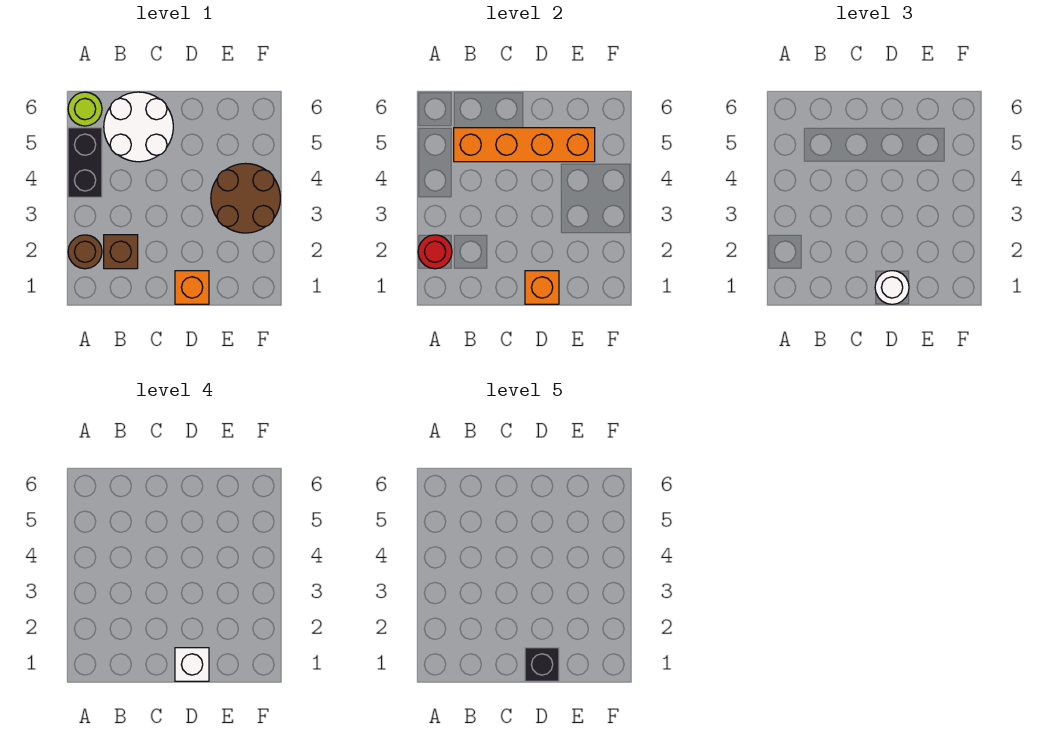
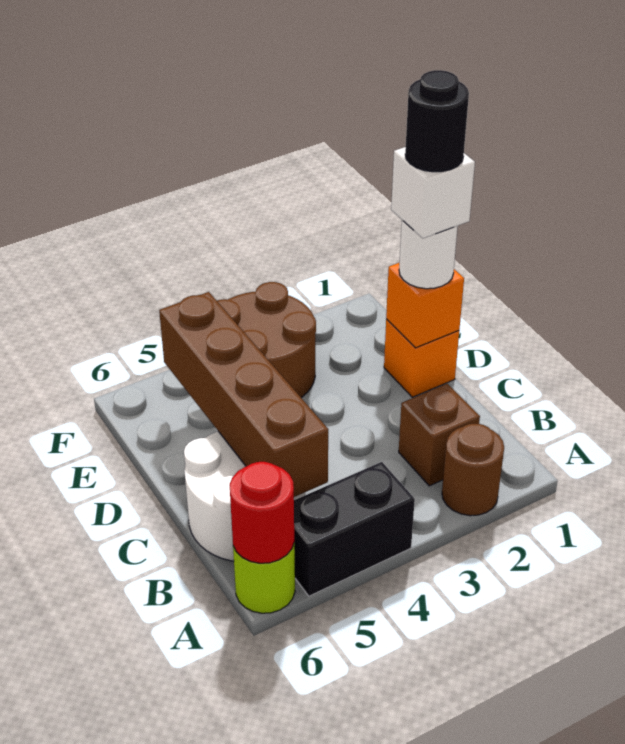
red round brick A2 level 2 -> red round brick A6 level 2
orange brick B5:E5 level 2 -> brown brick B5:E5 level 2
black brick D1 level 5 -> black round brick D1 level 5

